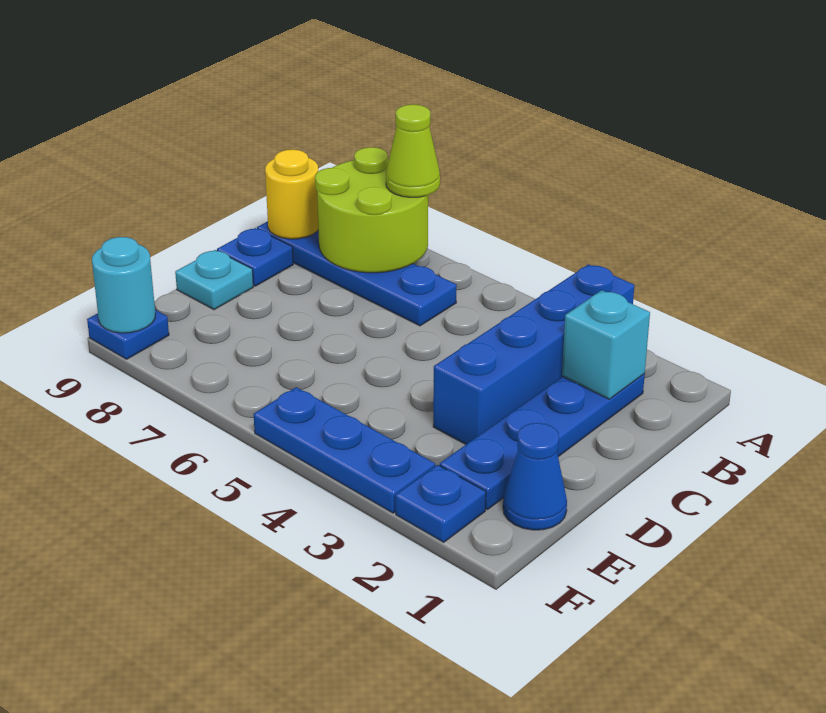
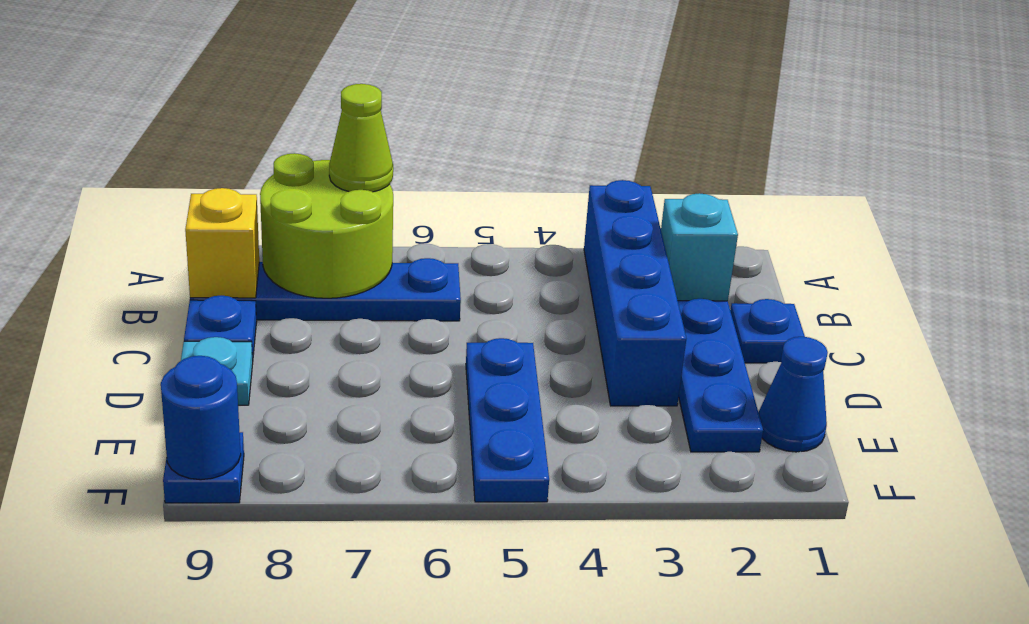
yellow round brick B9 level 2 -> yellow brick B9 level 2
blue plate F2 level 1 -> blue plate C1 level 1
blue plate F3:F5 level 1 -> blue plate D5:F5 level 1
cyan round brick F9 level 2 -> blue round brick F9 level 2

